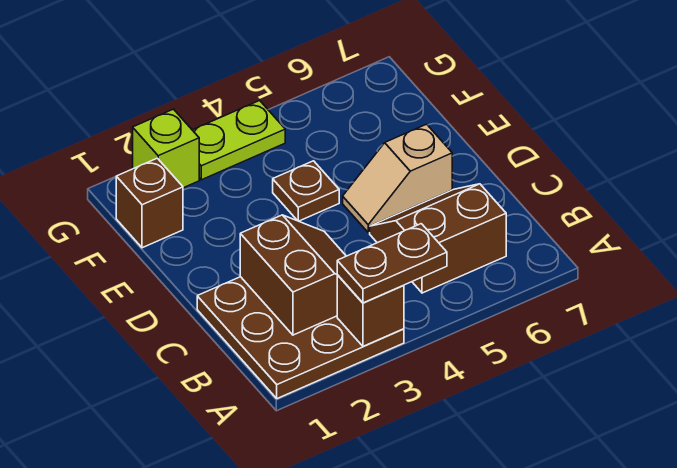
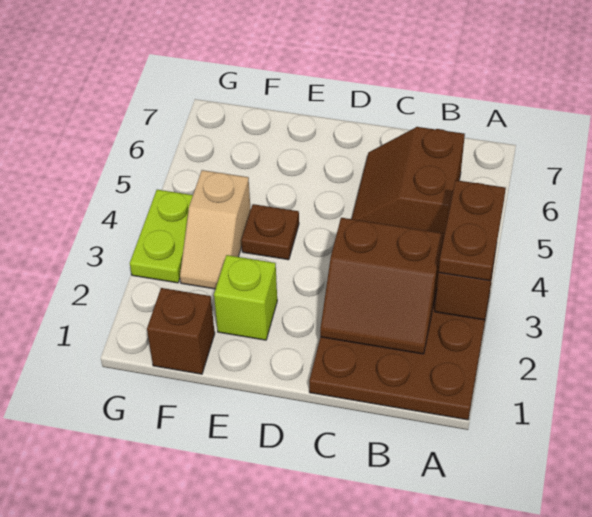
brown slope B2:C3 level 2 top 2 -> brown slope B2:C3 level 2 top 3
tan slope D5:D6 level 1 top 6 -> tan slope F3:F4 level 1 top 4
lime brick G2 level 1 -> lime brick E2 level 1

